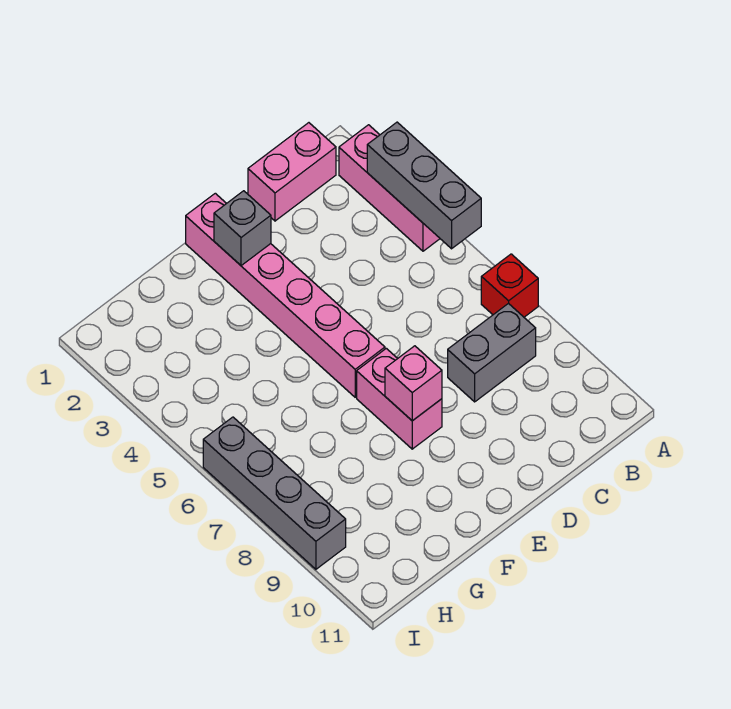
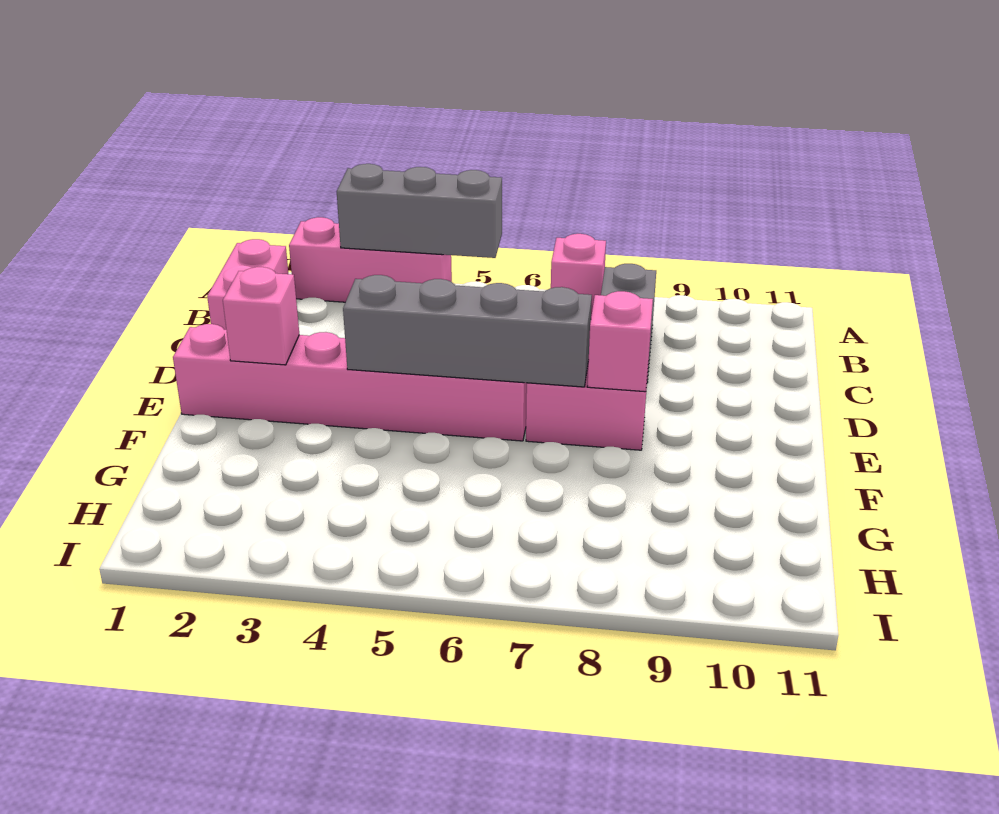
red brick A7 level 1 -> pink brick A7 level 1
grey brick E2 level 2 -> pink brick E2 level 2
grey brick I6:I9 level 1 -> grey brick E4:E7 level 2

